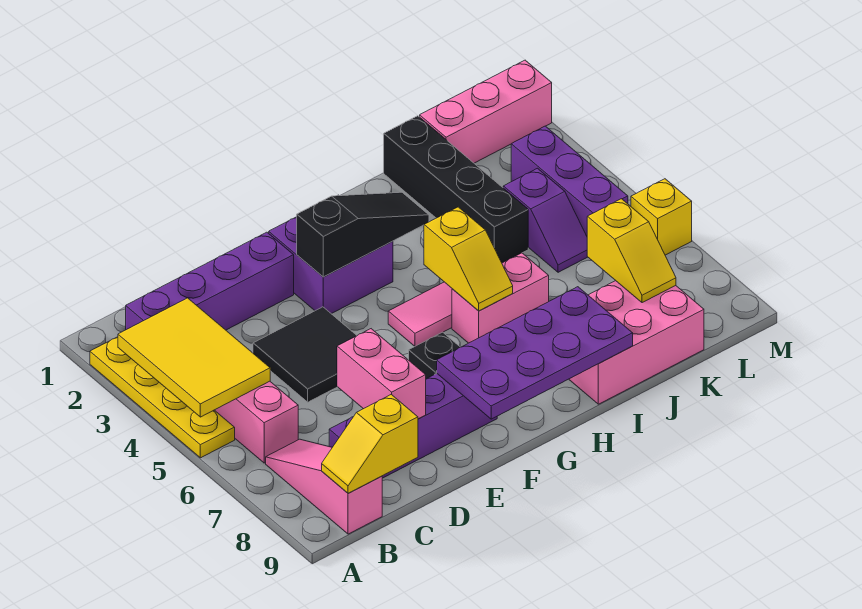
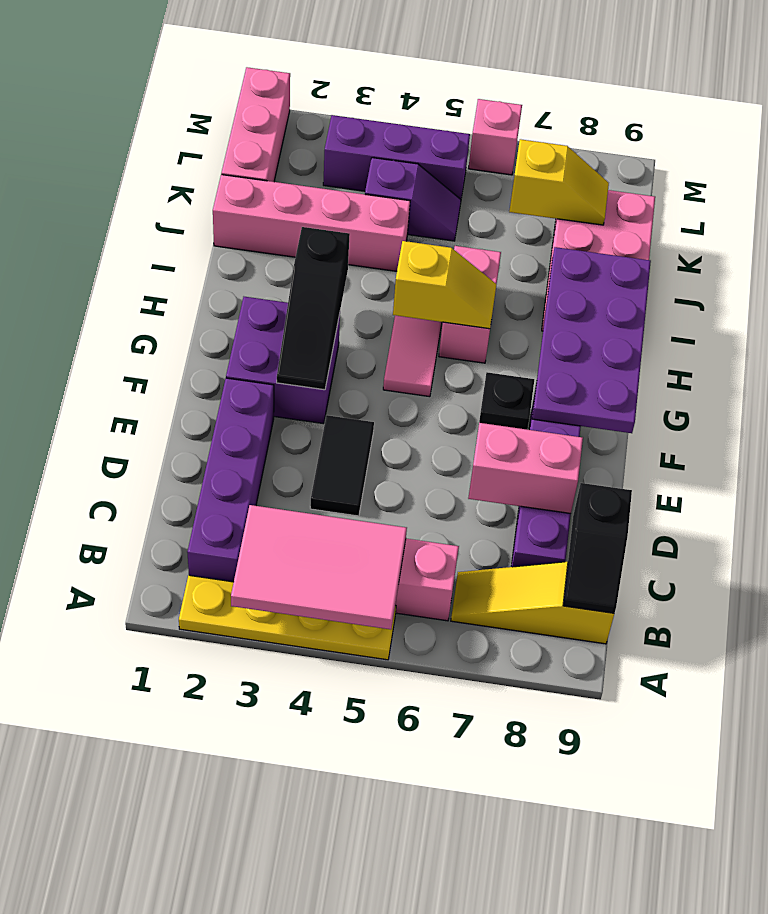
yellow tile A3:B5 level 2 -> pink tile A3:B5 level 2
pink slope B7:B9 level 1 top 9 -> yellow slope B7:B9 level 1 top 9
yellow slope B9:C9 level 2 top C -> black slope B9:C9 level 2 top C
black tile D4:E5 level 1 -> black tile D4:E4 level 1
black slope F3:H3 level 2 top F -> black slope F3:H3 level 2 top H
black brick J1:J4 level 1 -> pink brick J1:J4 level 1
yellow brick M6 level 1 -> pink brick M6 level 1

